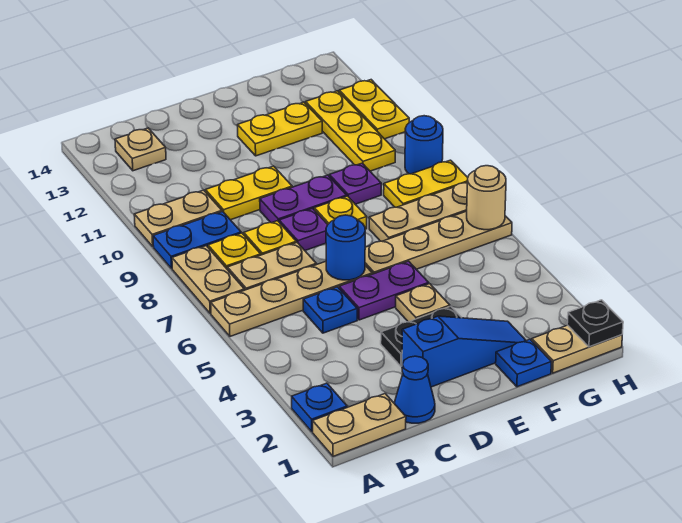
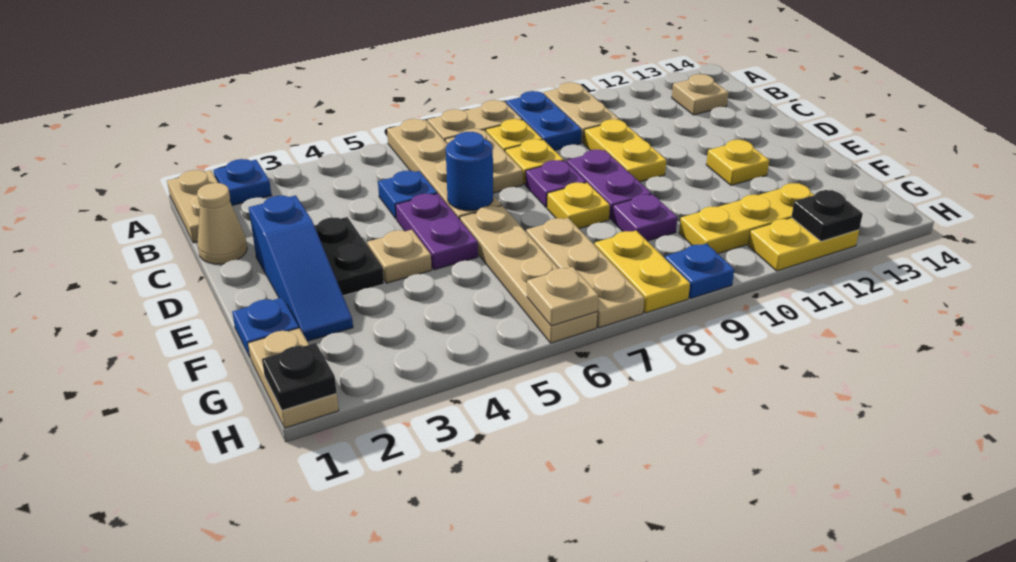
blue cone C1 level 1 -> tan cone C1 level 1
yellow plate E12:F12 level 1 -> yellow plate E12 level 1
tan round brick H6 level 2 -> tan plate H6 level 2
blue round brick H9 level 1 -> blue plate H9 level 1
none -> black plate H12 level 2

